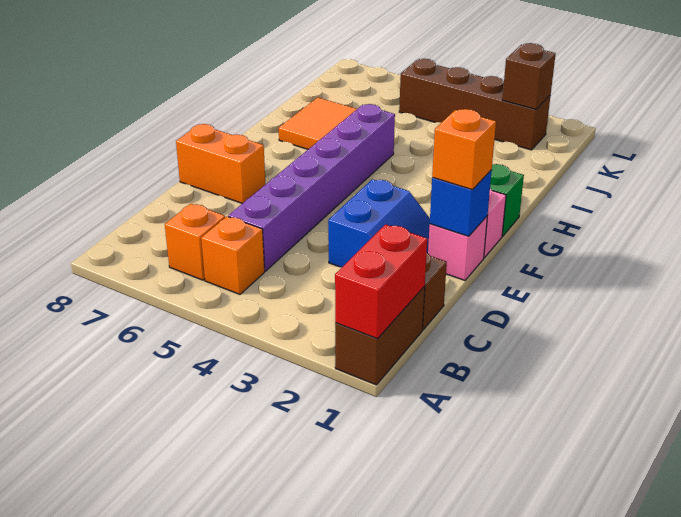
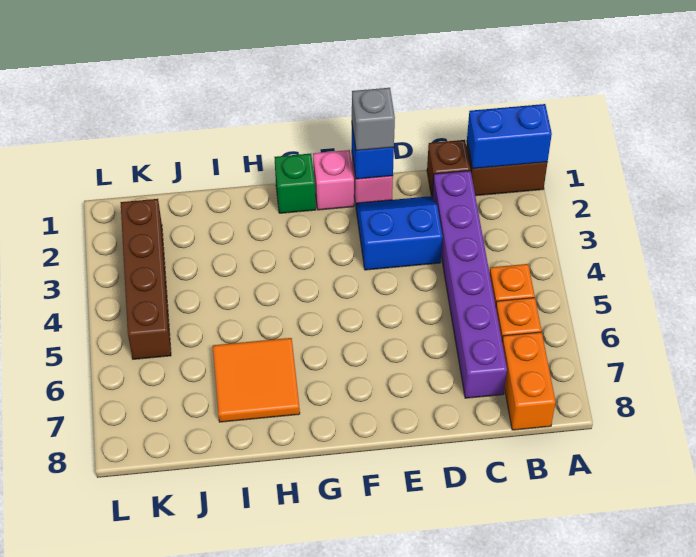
red brick A1:B1 level 2 -> blue brick A1:B1 level 2
purple brick C5:H5 level 1 -> purple brick C2:C7 level 1
orange brick E1 level 3 -> grey brick E1 level 3
orange brick E7:E8 level 1 -> orange brick B7:B8 level 1
brown brick K2 level 2 -> none

